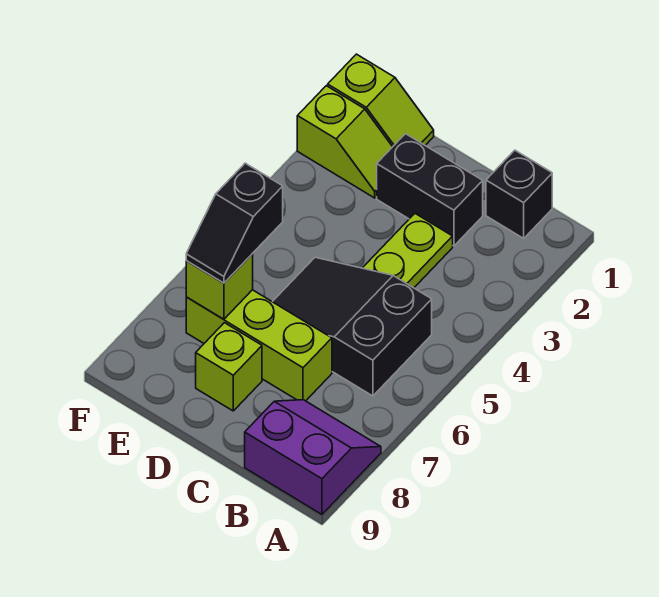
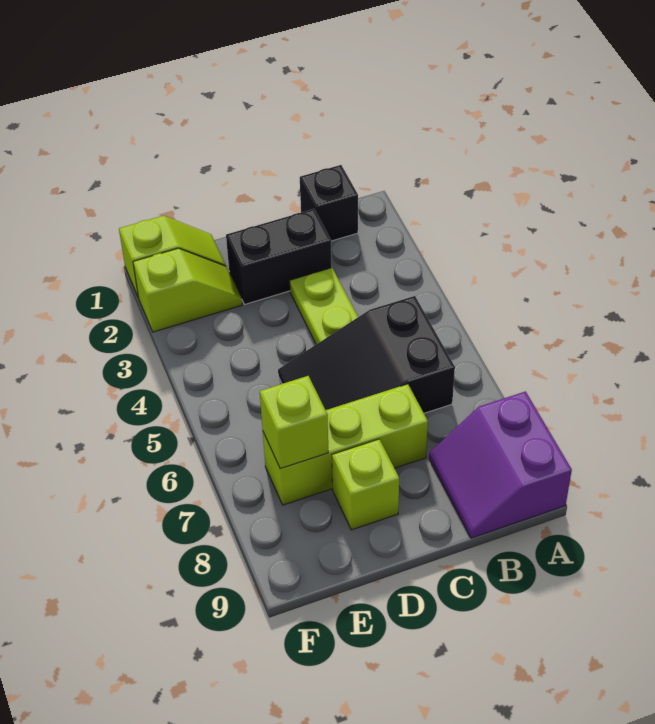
purple slope A8:B9 level 1 top 9 -> purple slope A8:B9 level 1 top A
black slope E6:E7 level 3 top 6 -> none

